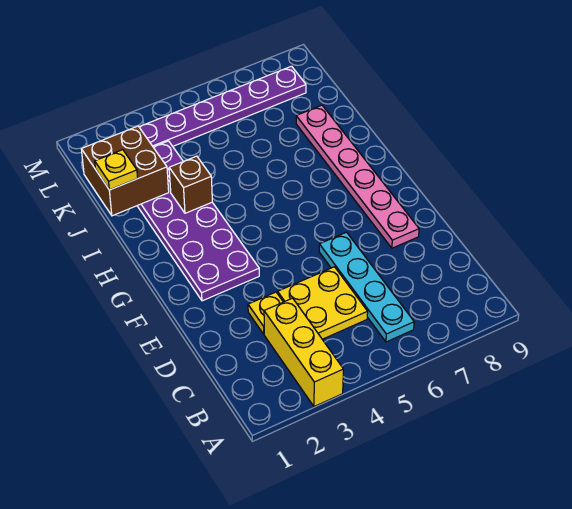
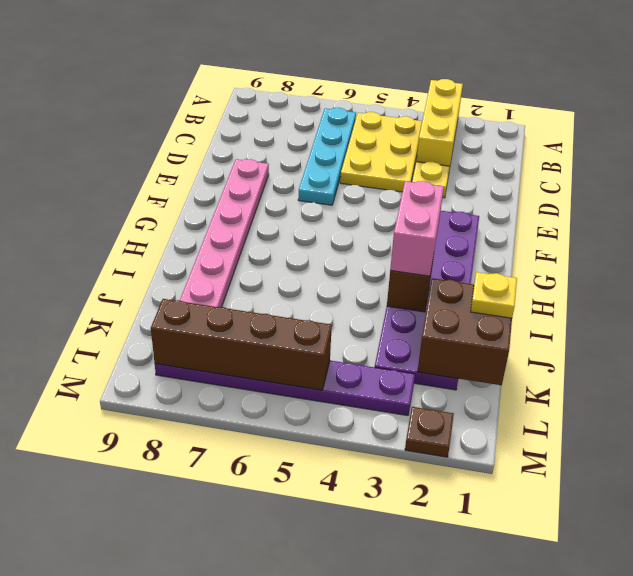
yellow plate C4:D5 level 1 -> yellow plate B4:D5 level 1
none -> pink brick H3:I3 level 3
none -> brown brick L5:L8 level 2
none -> brown plate M2 level 1

